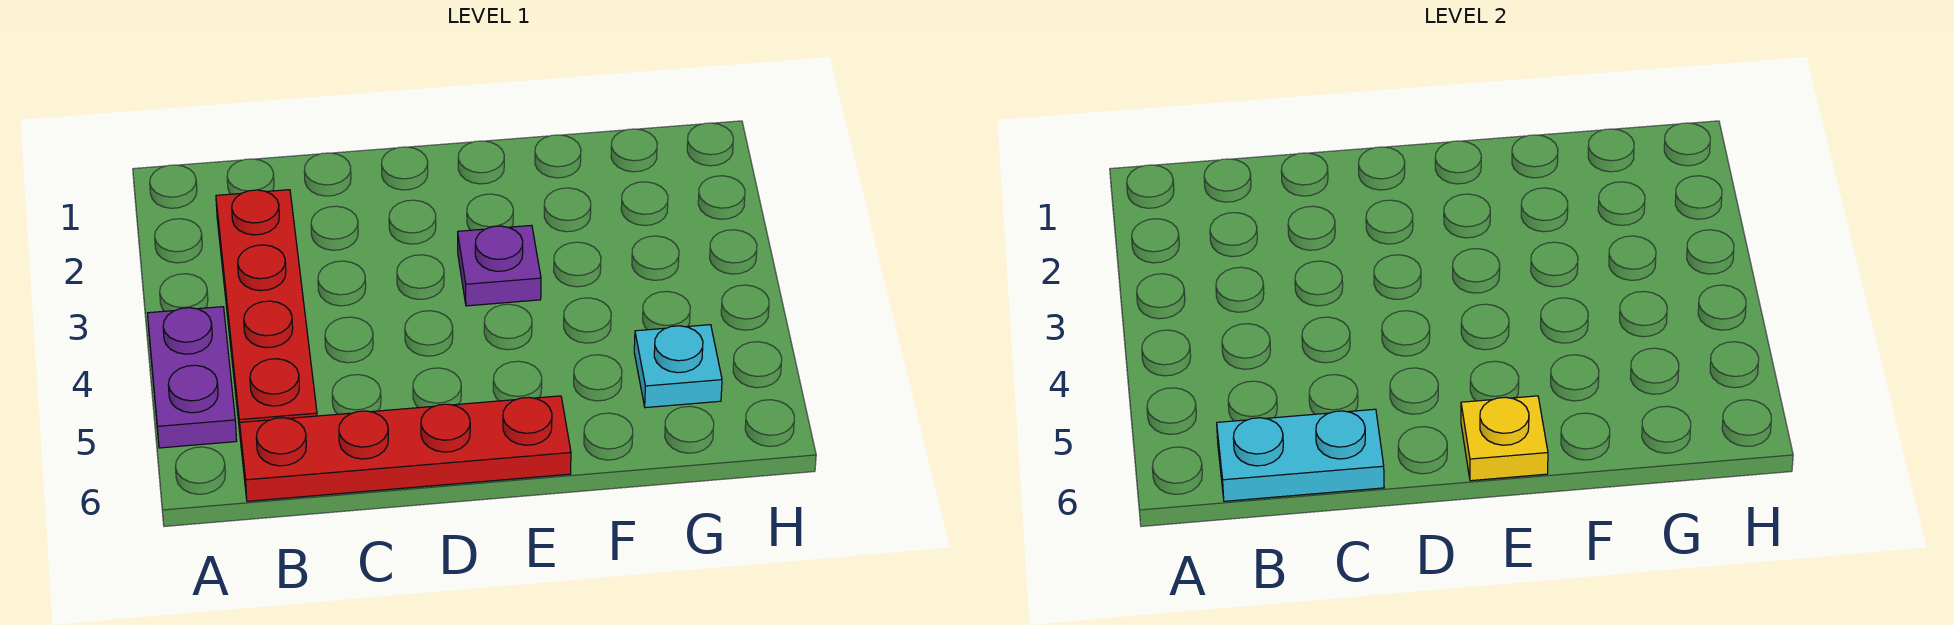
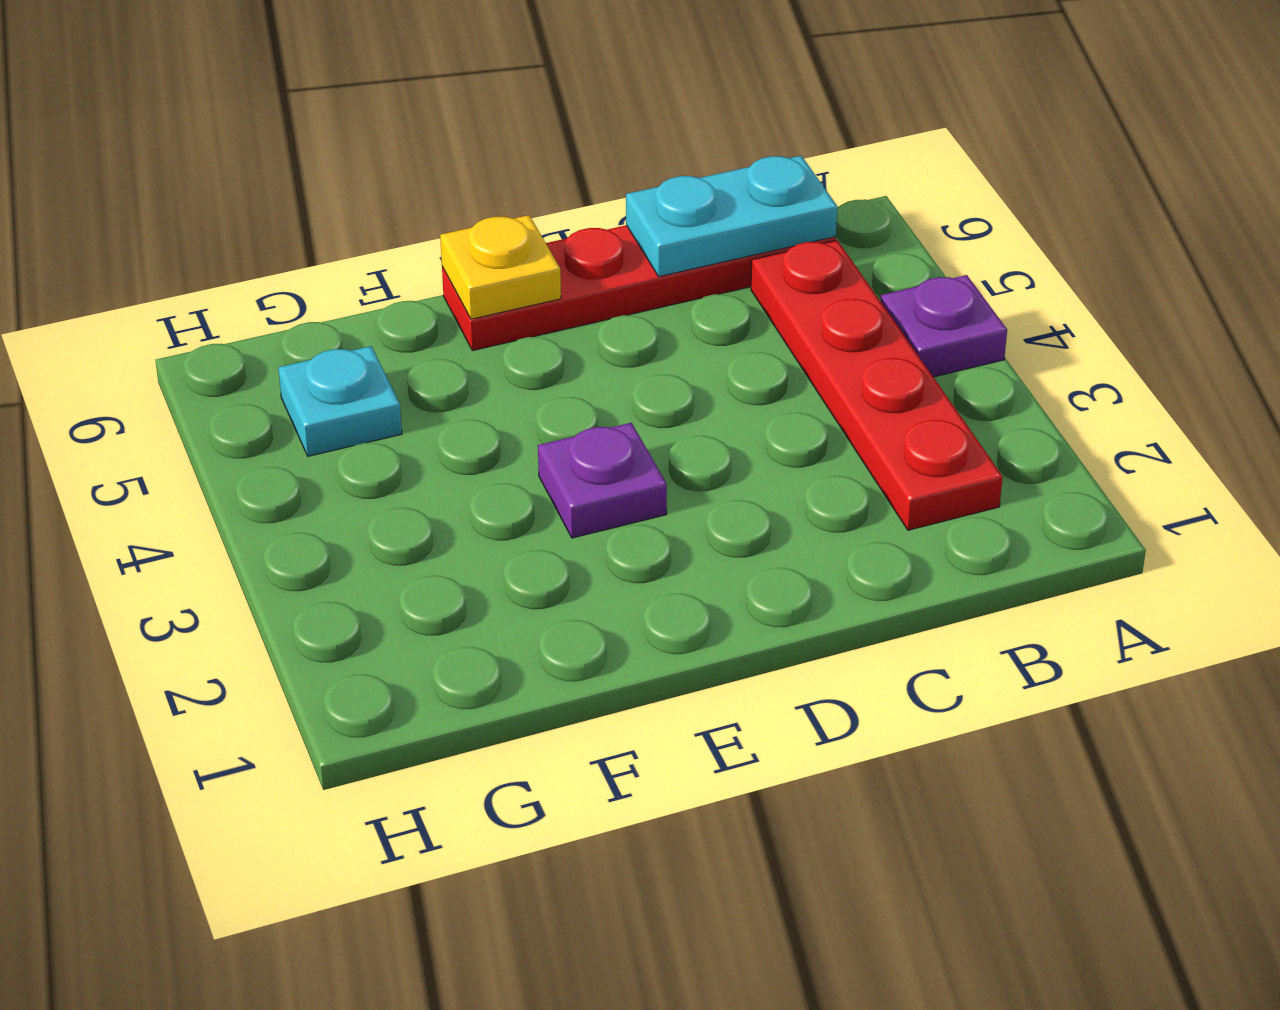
purple plate A4:A5 level 1 -> purple plate A4 level 1

